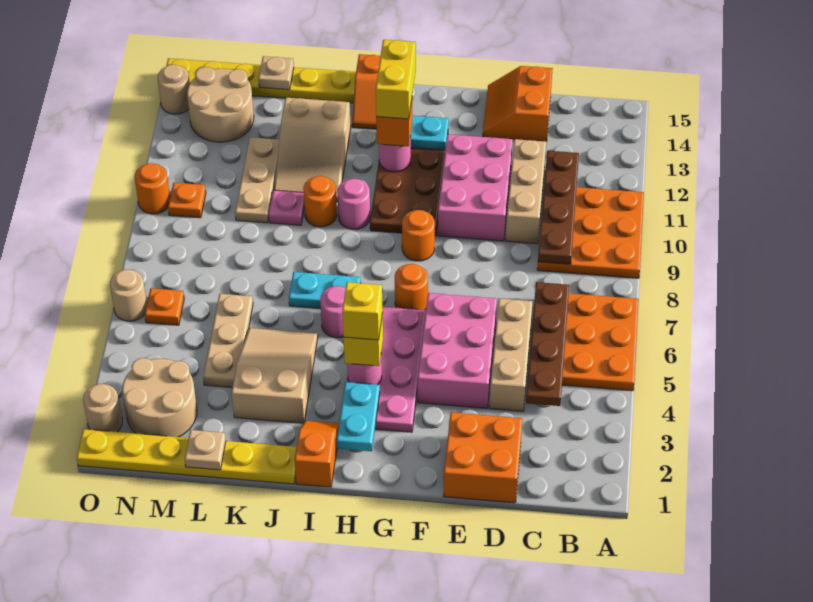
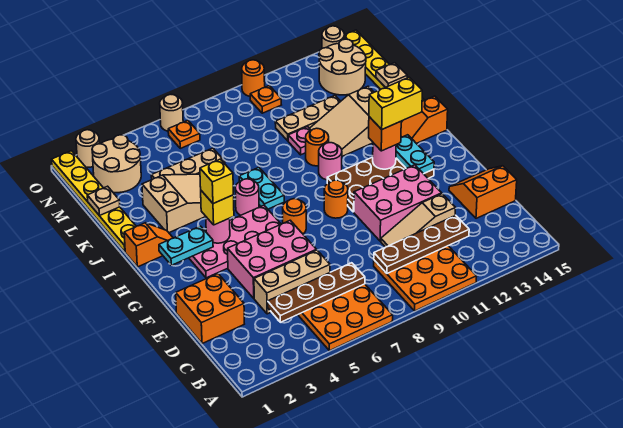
tan brick D10:D12 level 1 -> tan slope D10:D12 level 1 top 12

